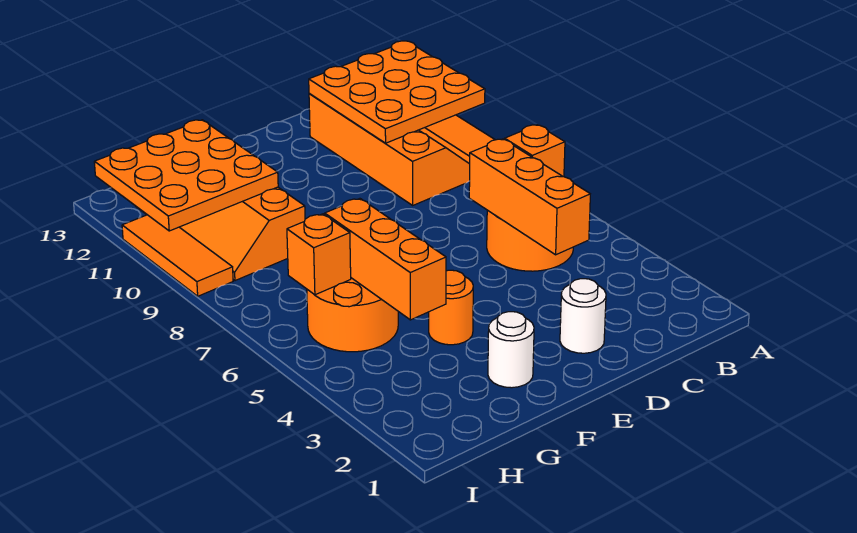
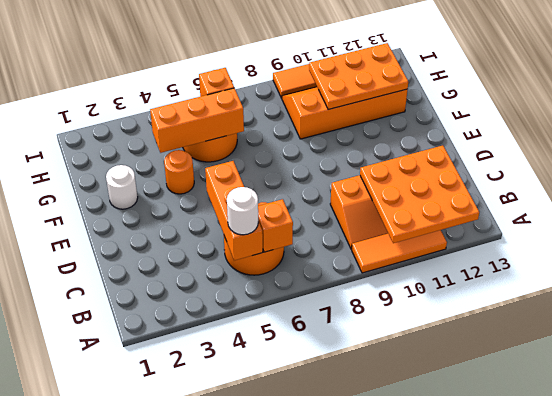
orange brick C4:C6 level 2 -> orange brick B5:D5 level 2
white round brick D2 level 1 -> white round brick B5 level 3
orange plate G10:I12 level 2 -> orange plate G10:H12 level 2

